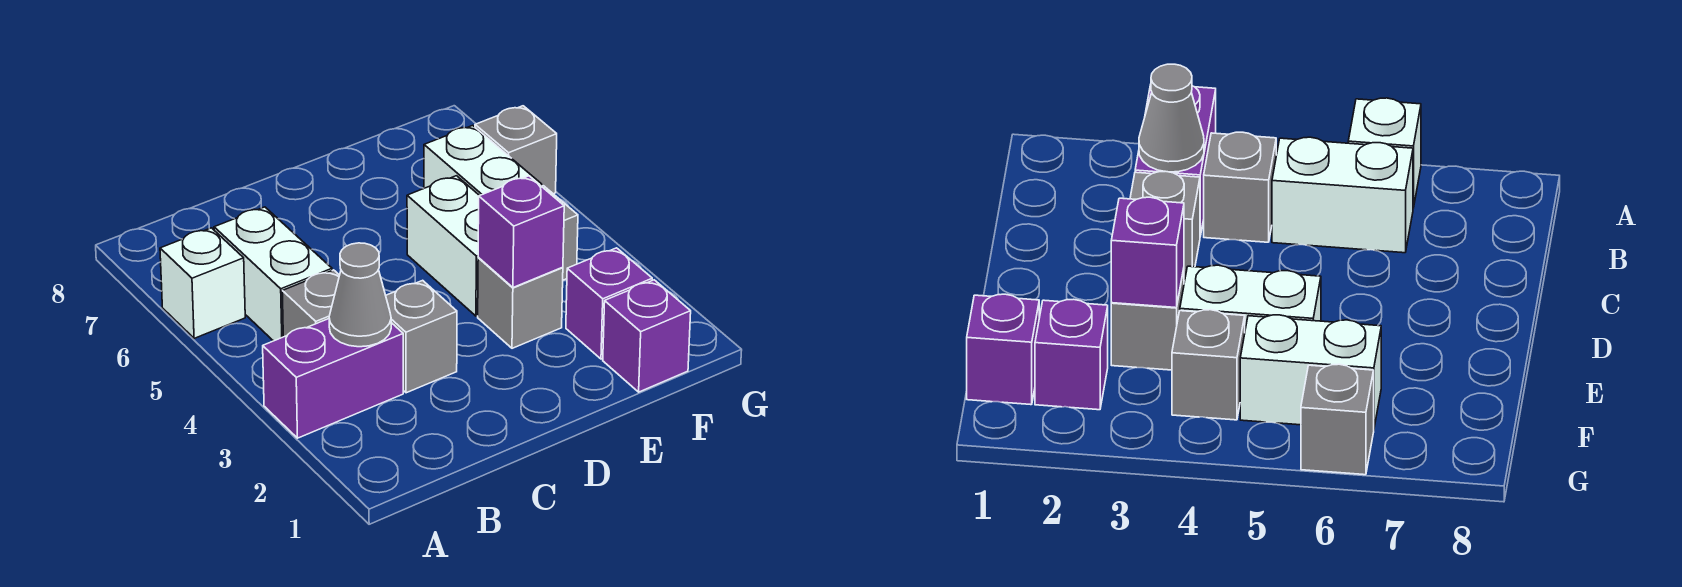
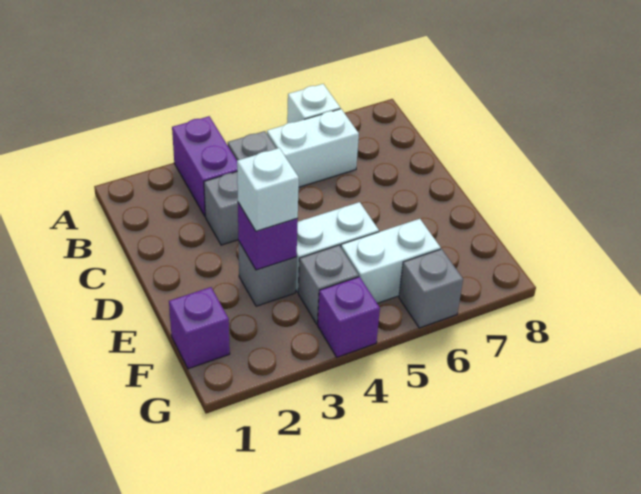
grey cone B3 level 2 -> none
none -> white brick E3 level 3
purple brick F2 level 1 -> purple brick G4 level 1

